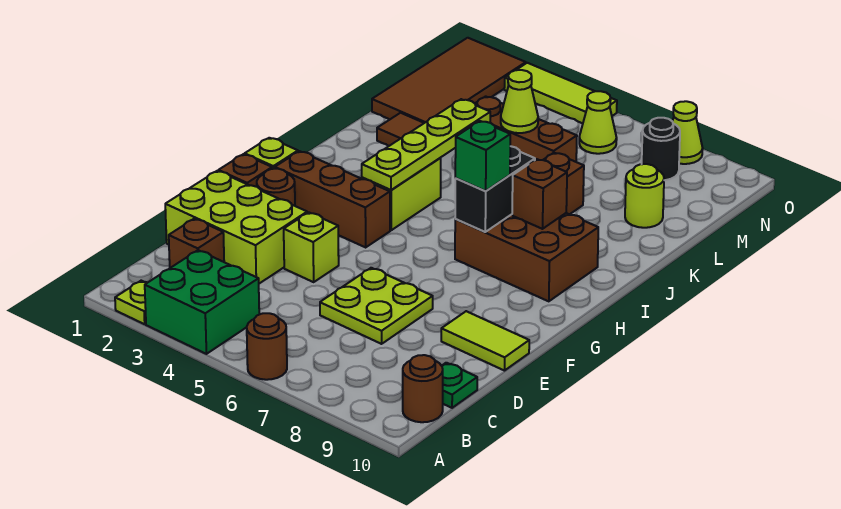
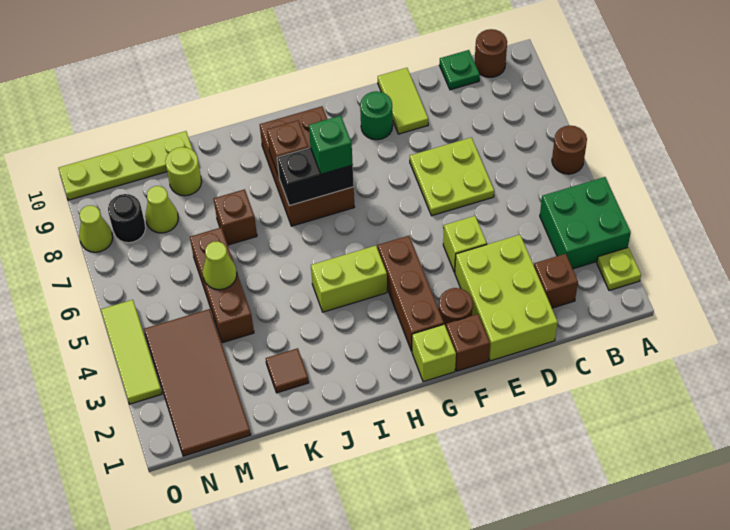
none -> green round brick F9 level 1
lime plate H4:K4 level 2 -> lime plate L10:O10 level 1
brown tile L1:O2 level 1 -> brown tile M1:N4 level 1
lime cone N6 level 1 -> lime cone M8 level 1

